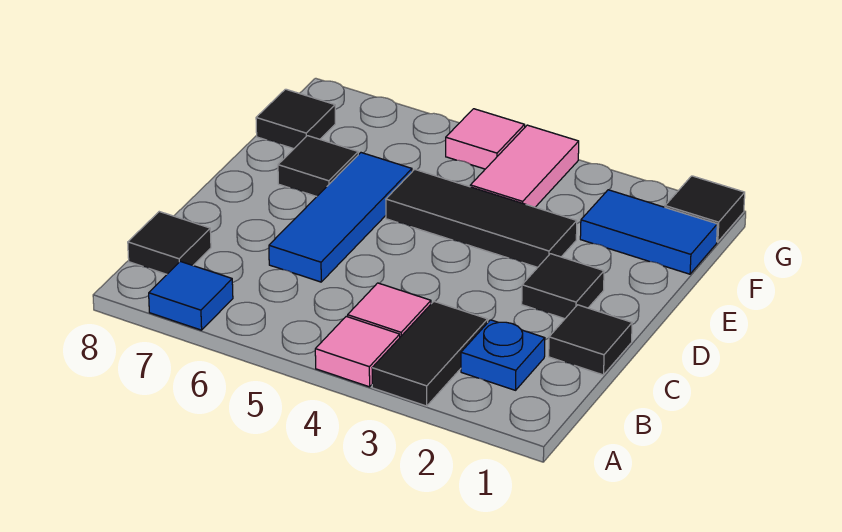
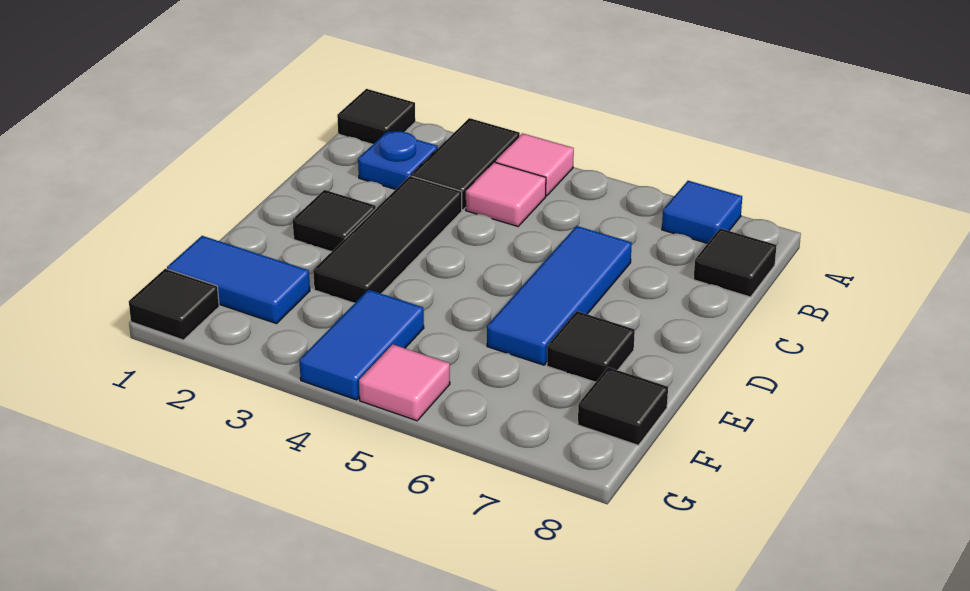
black tile C1 level 1 -> black tile A1 level 1
black tile E3:E5 level 1 -> black tile C3:E3 level 1
pink tile F4:G4 level 1 -> blue tile F4:G4 level 1

